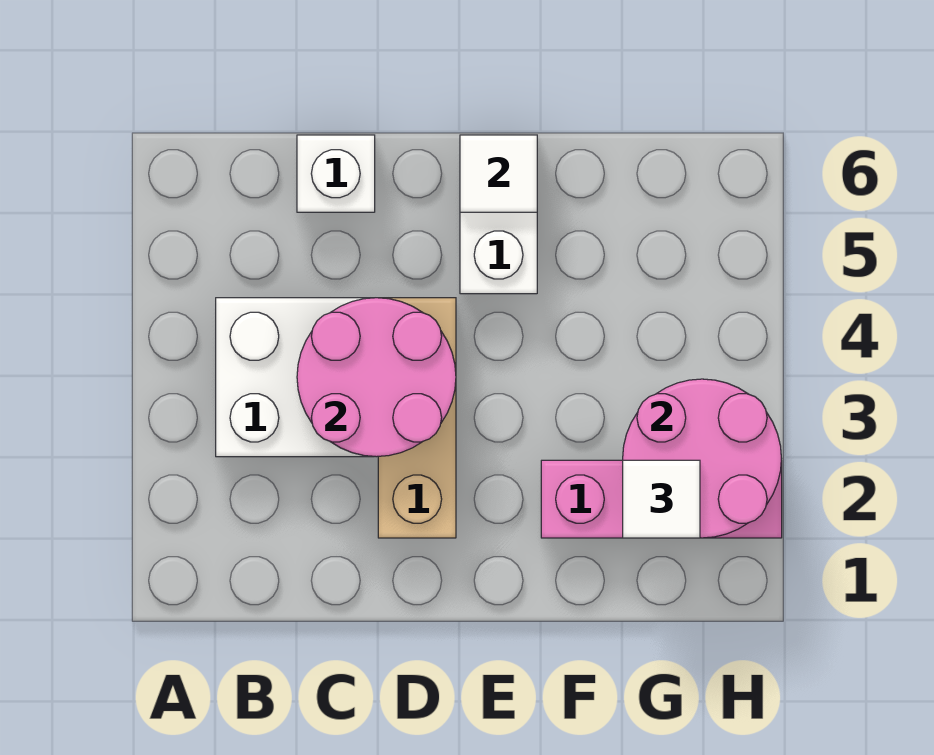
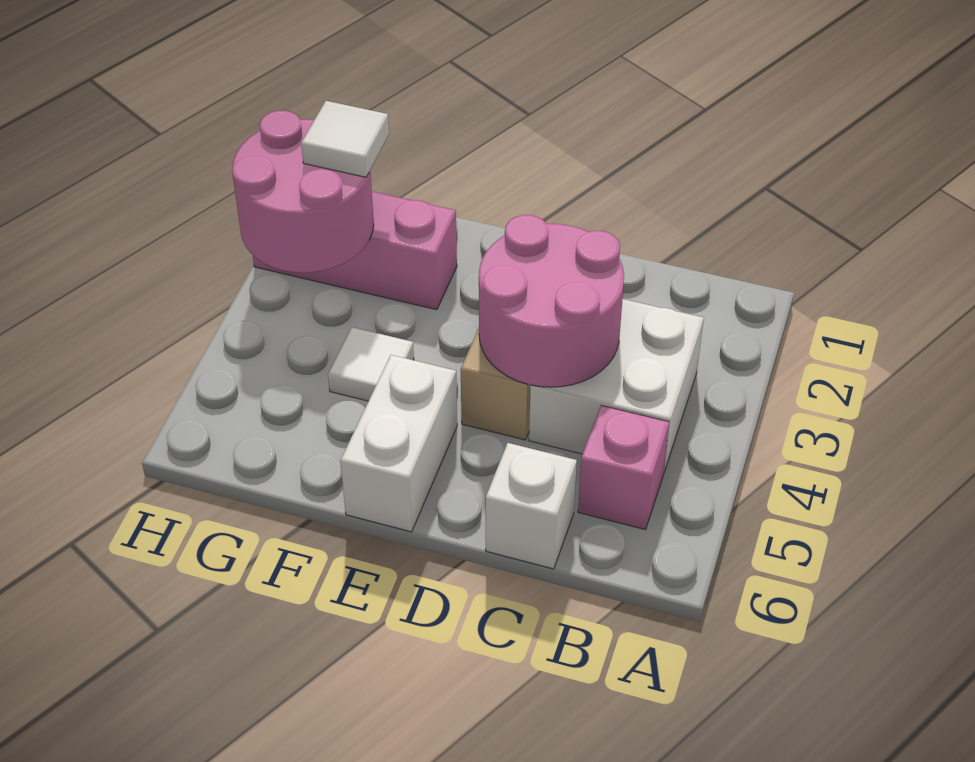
none -> pink brick B5 level 1
white tile E6 level 2 -> white tile F4 level 1

